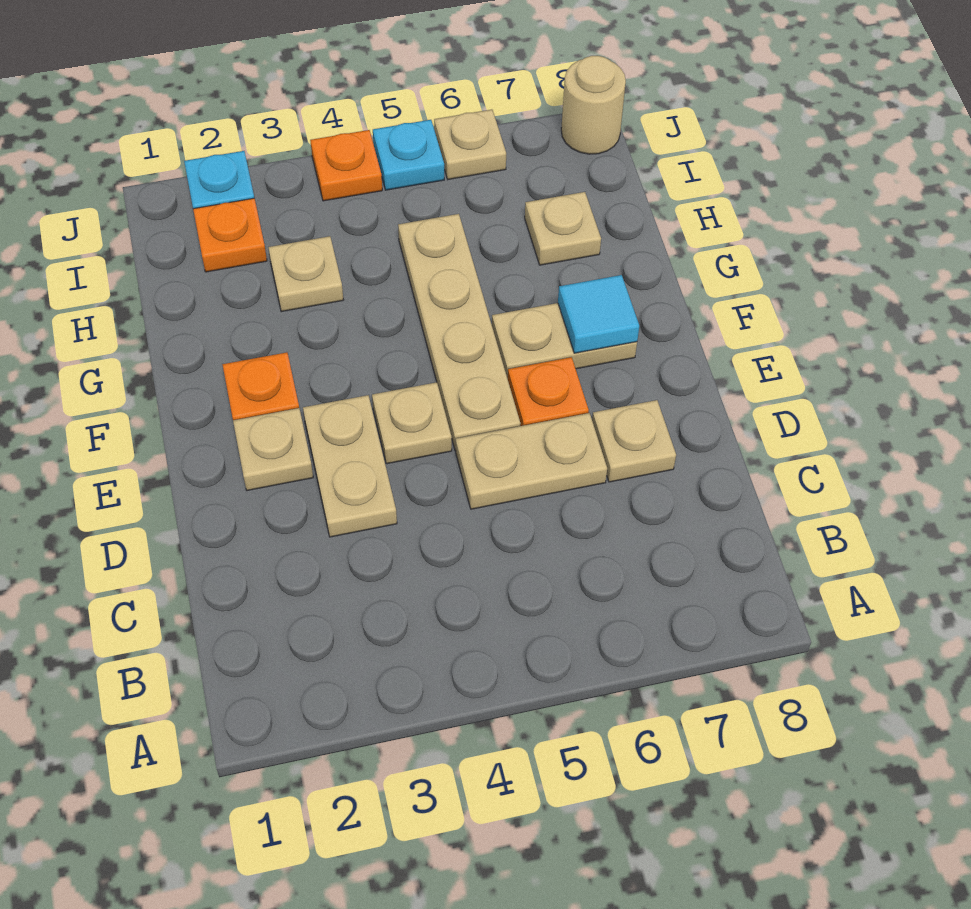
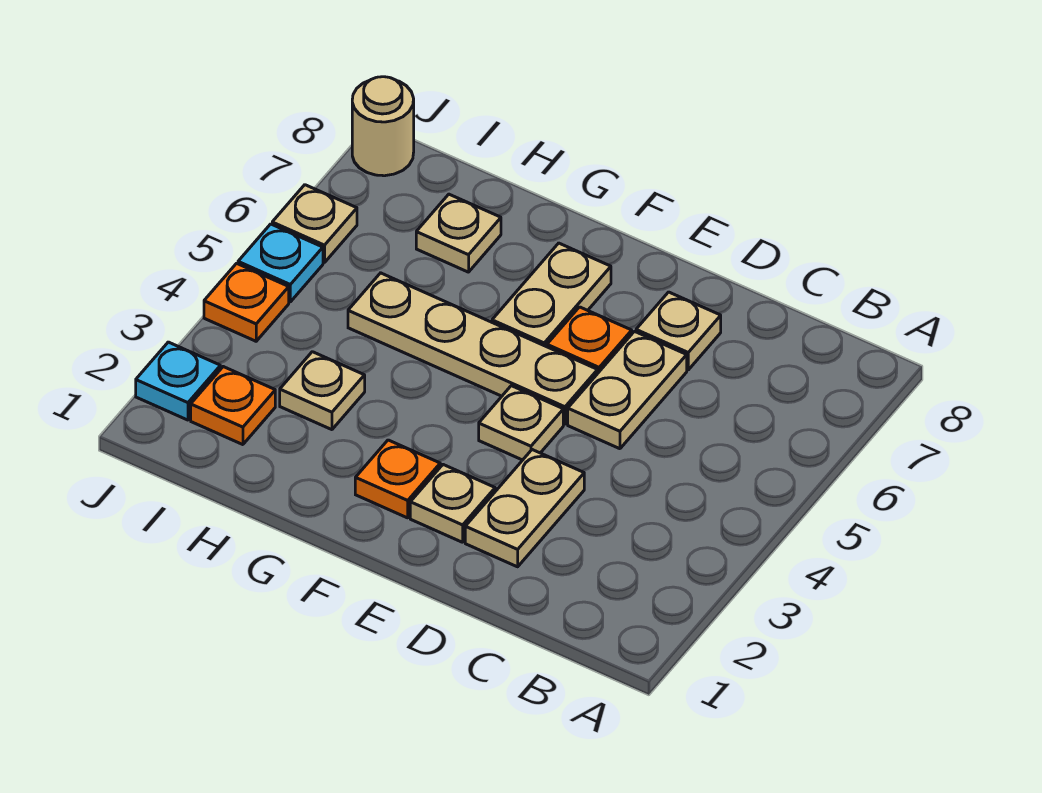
tan plate D3:E3 level 1 -> tan plate D2:D3 level 1
cyan tile F7 level 2 -> none

